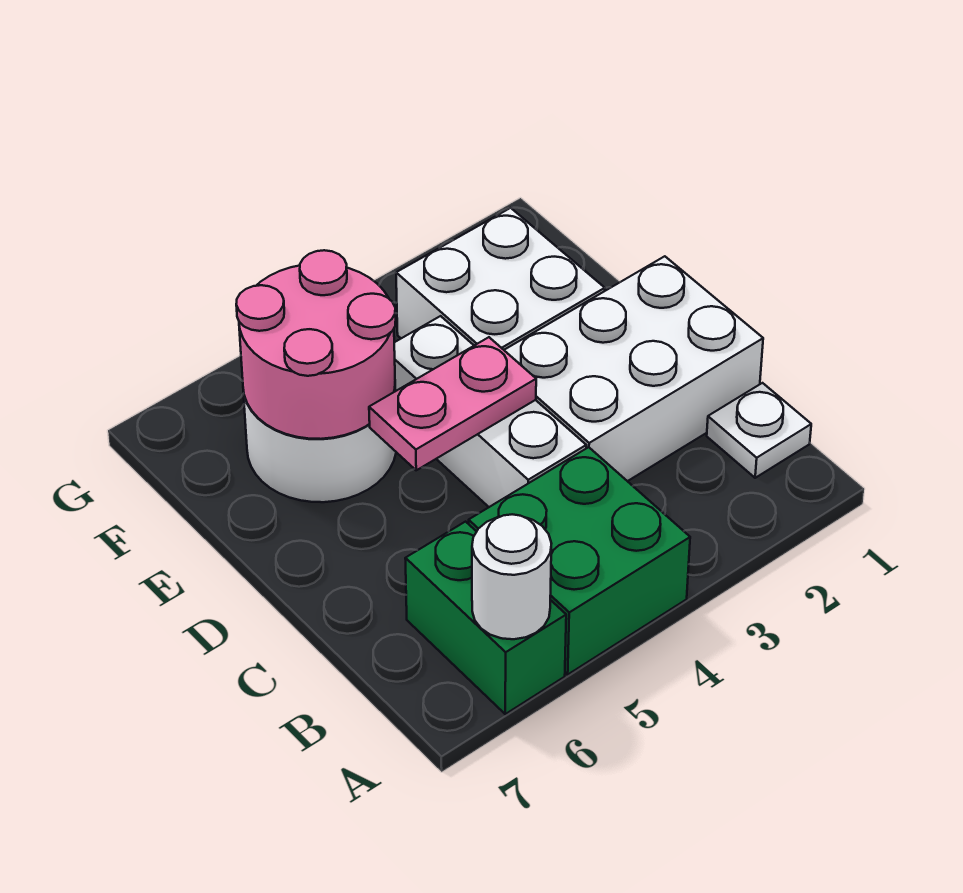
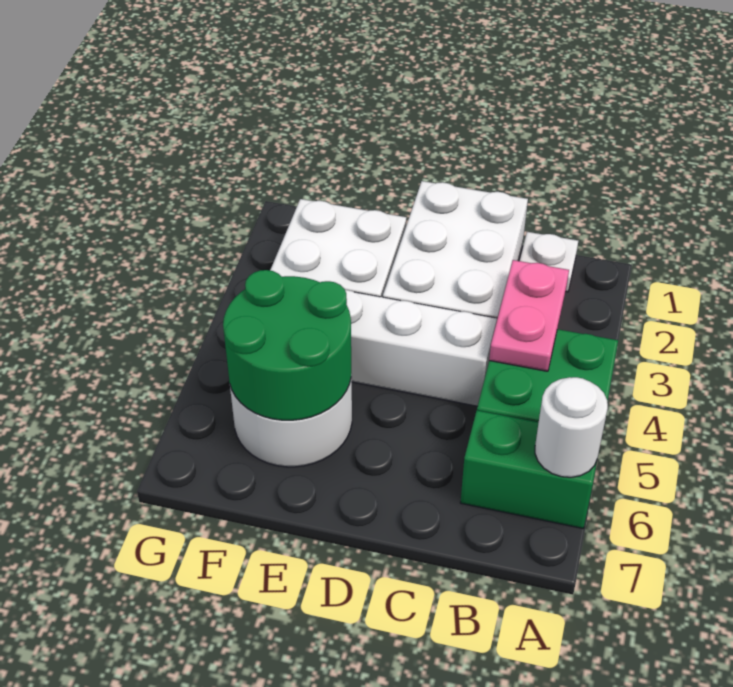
pink plate D4:D5 level 2 -> pink plate B3:B4 level 2
pink round brick E5:F6 level 2 -> green round brick E5:F6 level 2

